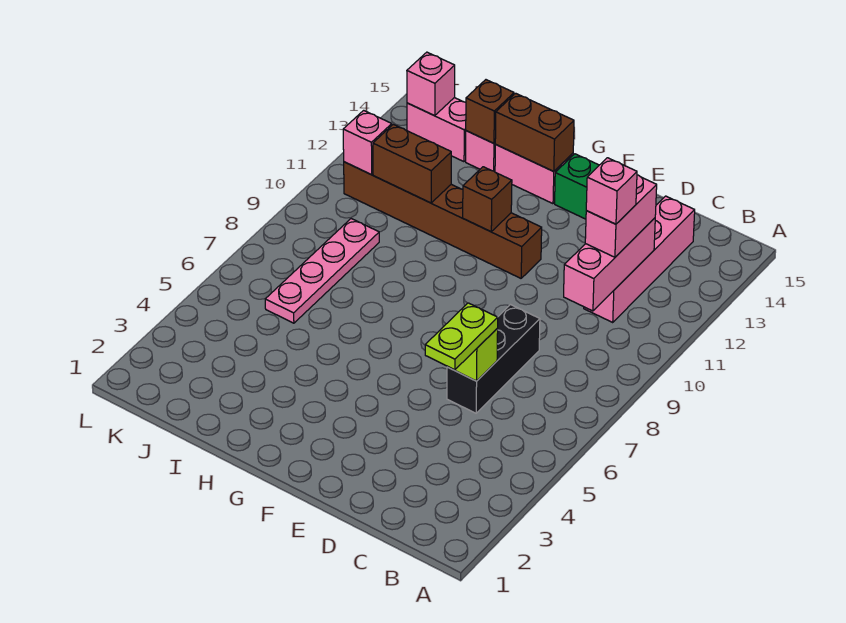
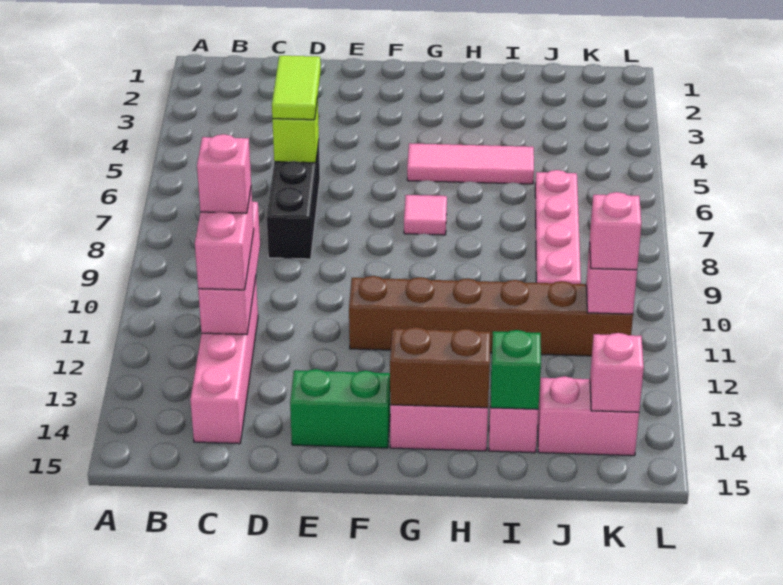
lime plate D5:D6 level 3 -> lime tile D5:D6 level 3
none -> pink tile G5:I5 level 1
none -> pink tile G7 level 1
brown brick G11 level 2 -> none
brown brick I11:J11 level 2 -> none
brown brick I14 level 2 -> green brick I14 level 2
none -> pink brick K11 level 3

